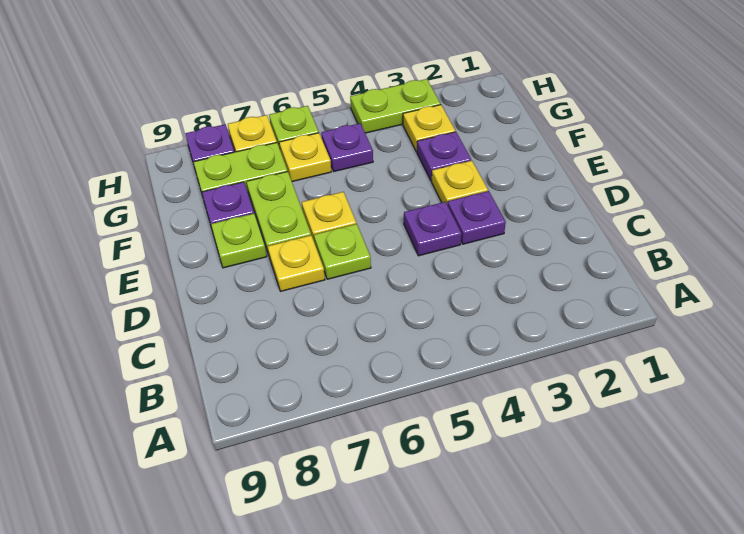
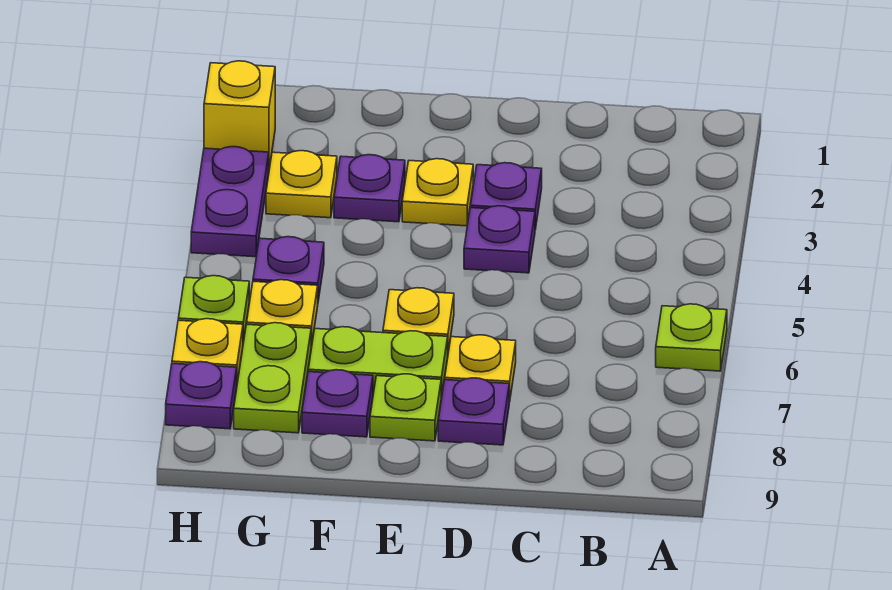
lime plate D6 level 1 -> lime plate A6 level 1
none -> purple plate D8 level 1
none -> yellow brick H2 level 1
lime plate H3:H4 level 1 -> purple plate H3:H4 level 1

